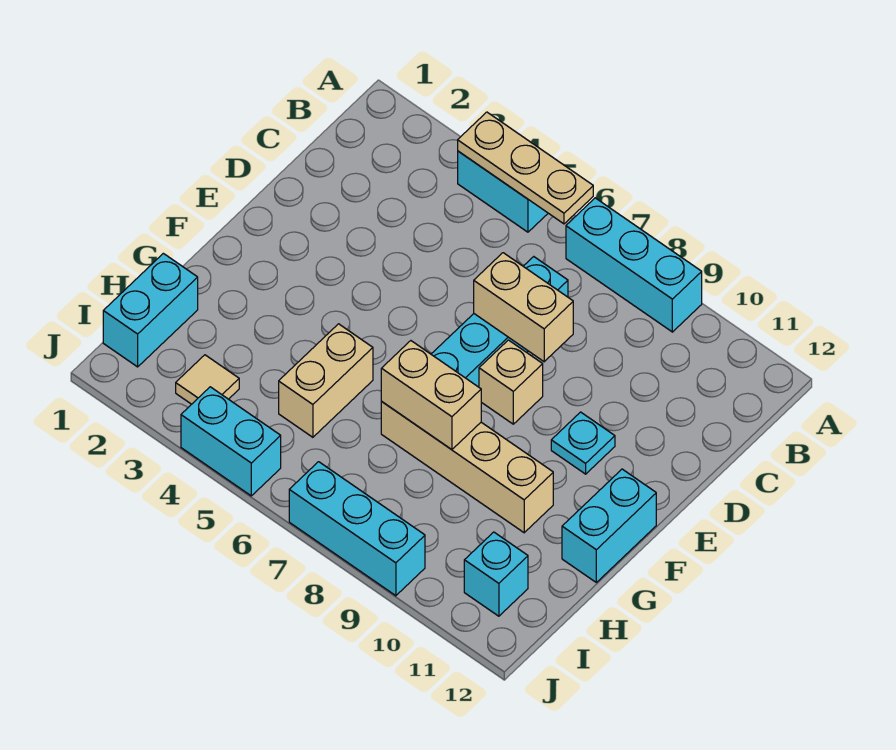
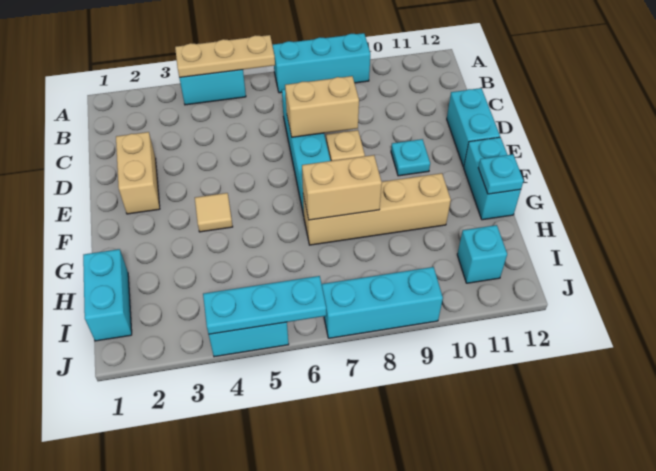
none -> cyan brick D12:E12 level 1
tan brick G5:H5 level 1 -> tan brick D2:E2 level 1
none -> cyan plate G12 level 2
tan tile I3 level 1 -> tan tile F4 level 1
none -> cyan plate J4:J6 level 2

